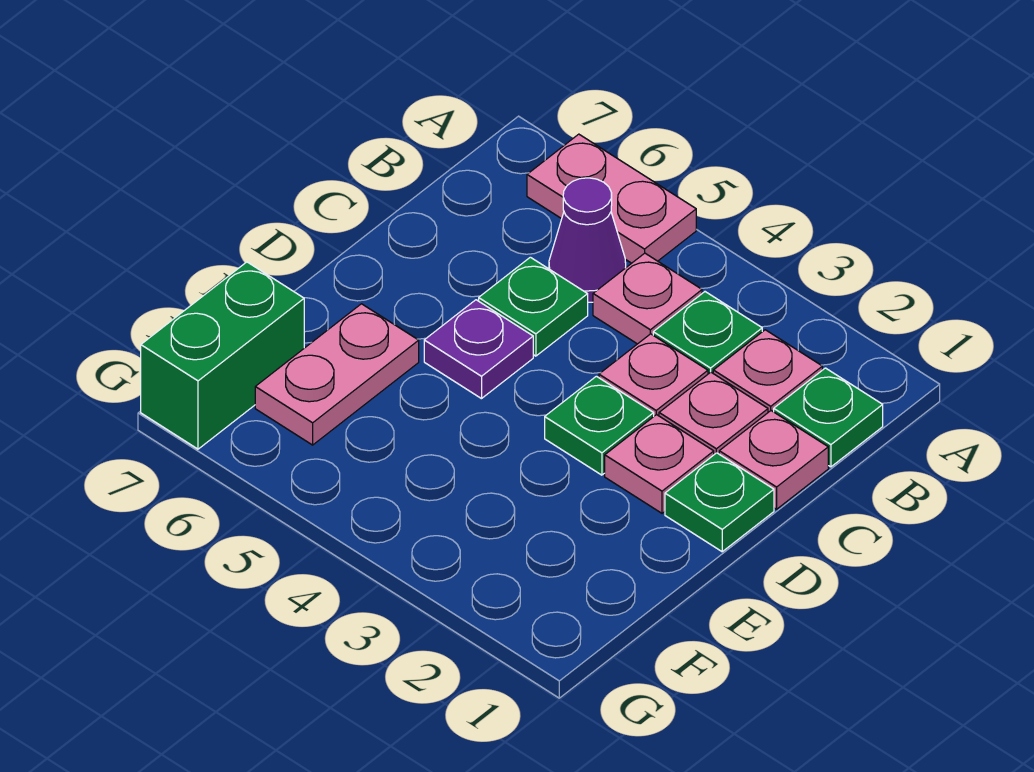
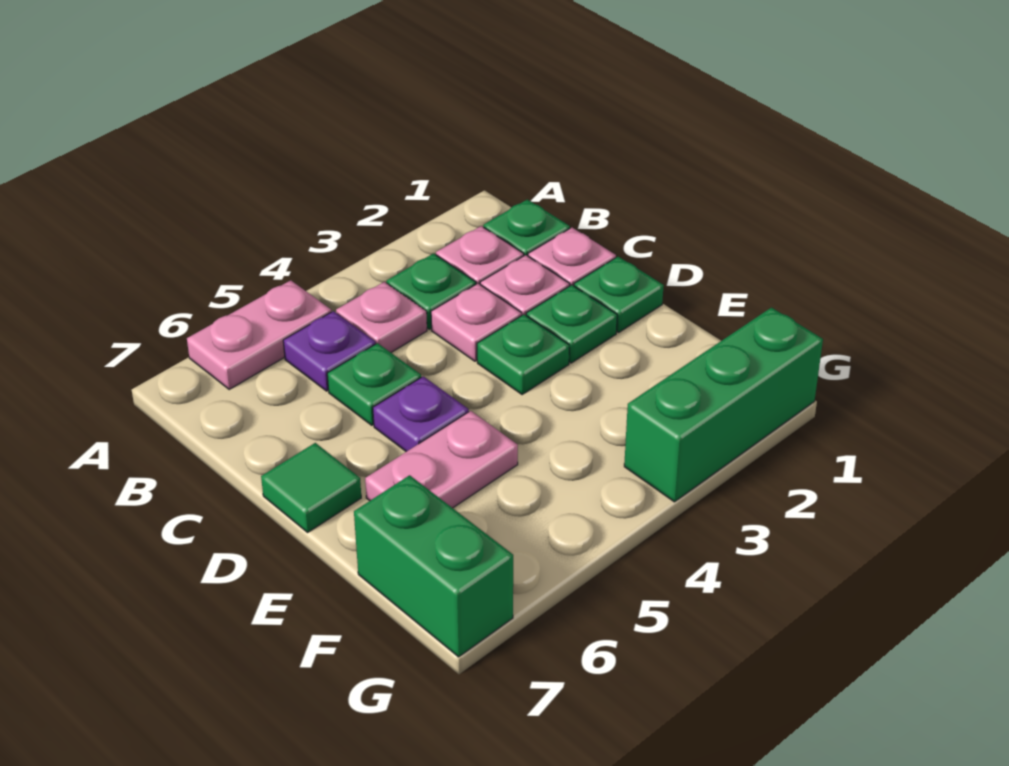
purple cone B5 level 1 -> purple plate B5 level 1
pink plate D2 level 1 -> green plate D2 level 1
none -> green tile D7 level 1
pink plate E6:F6 level 1 -> pink plate E5:E6 level 1
none -> green brick G1:G3 level 1

